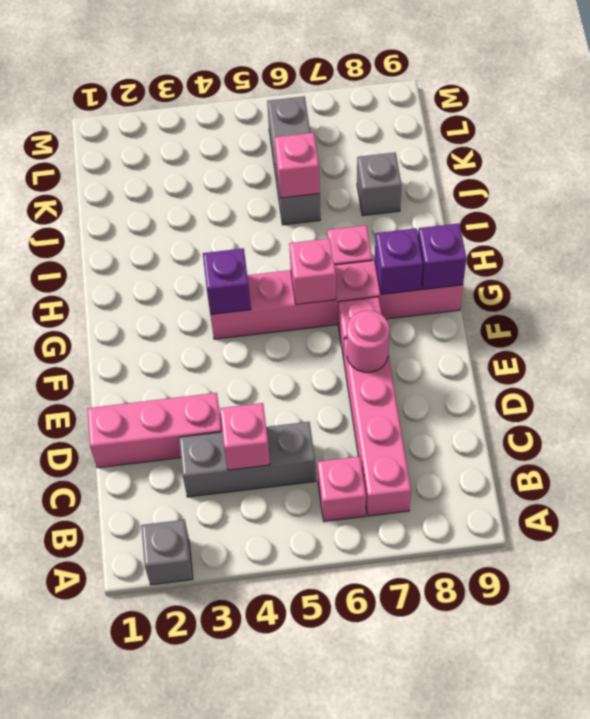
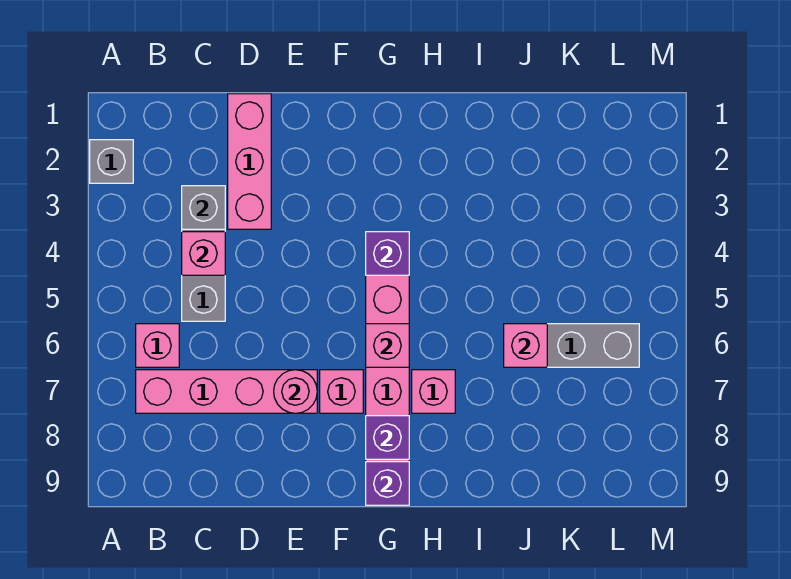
grey brick J8 level 1 -> grey brick C3 level 2

